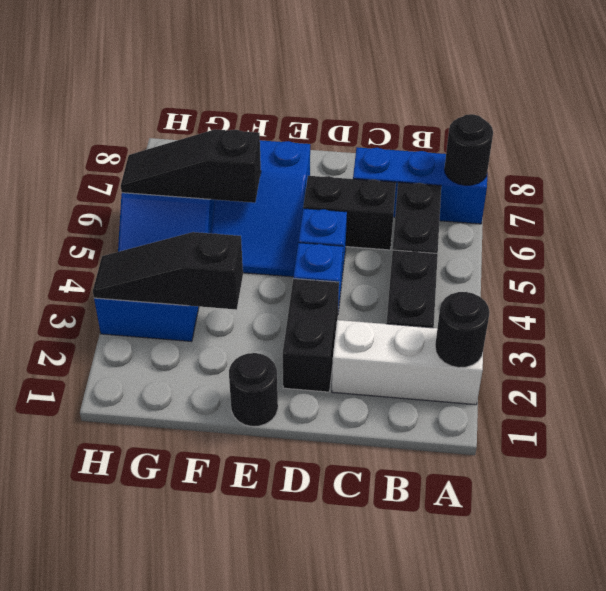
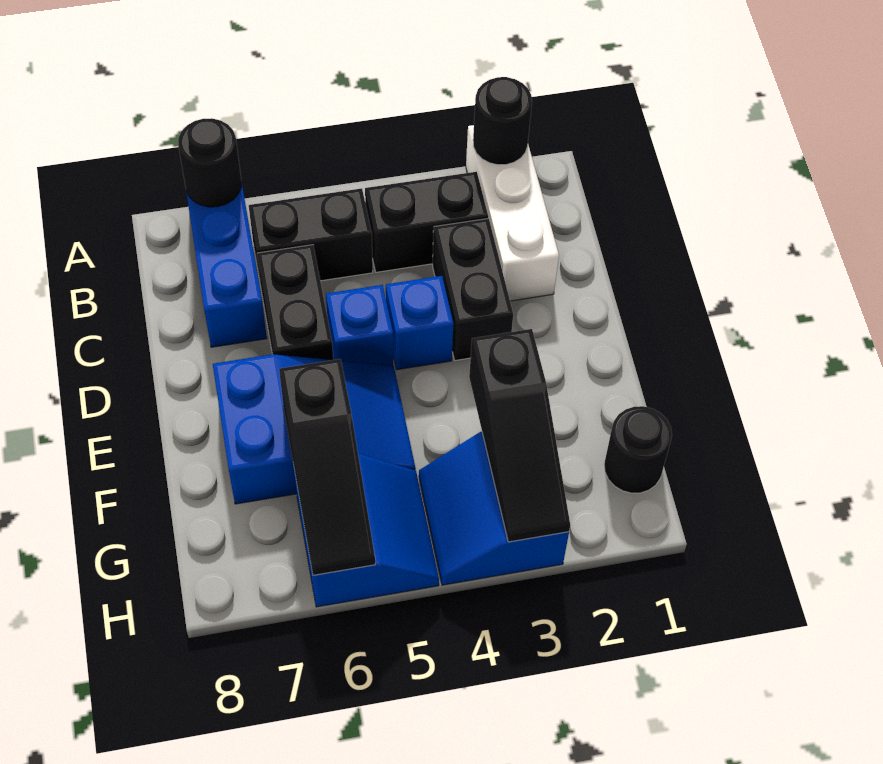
black brick D2:D3 level 1 -> black brick C3:D3 level 1
black round brick E1 level 1 -> black round brick G1 level 1

